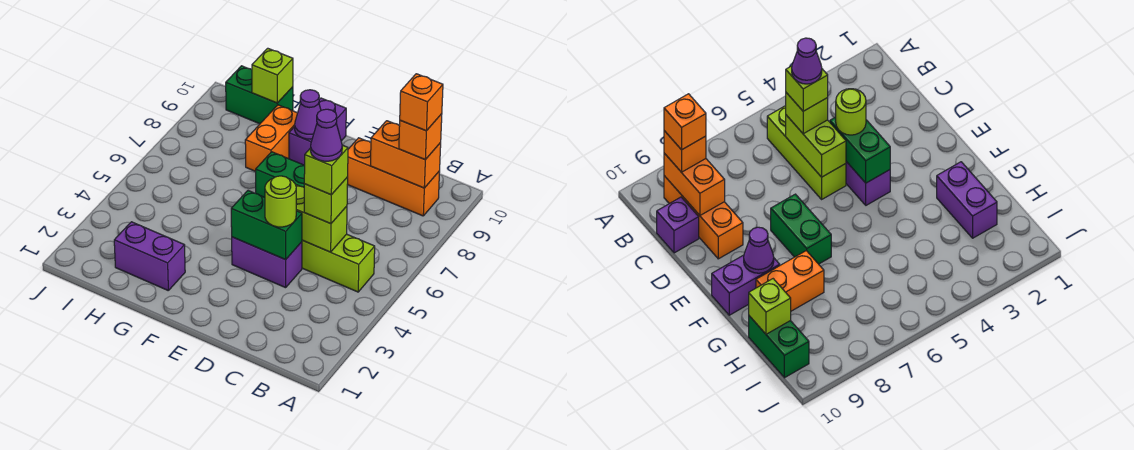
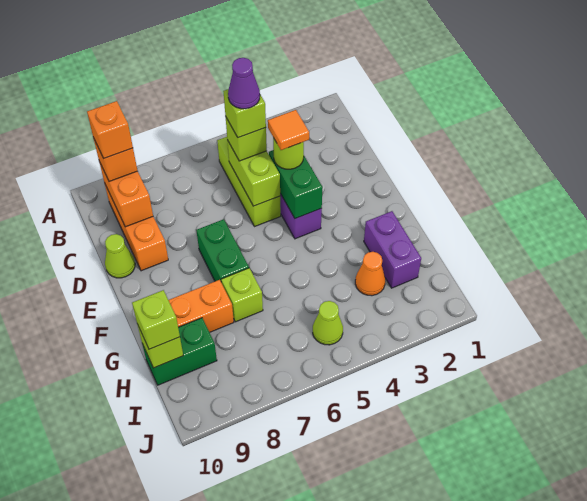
purple brick C10 level 1 -> none
none -> orange tile D4 level 4
none -> lime cone D10 level 1
purple brick F9:F10 level 1 -> none
purple cone F9 level 2 -> none
none -> lime brick G7 level 1
none -> orange cone H3 level 1
green brick H10:I10 level 1 -> green brick H9:H10 level 1
none -> lime brick H10 level 3
none -> lime cone I5 level 1

